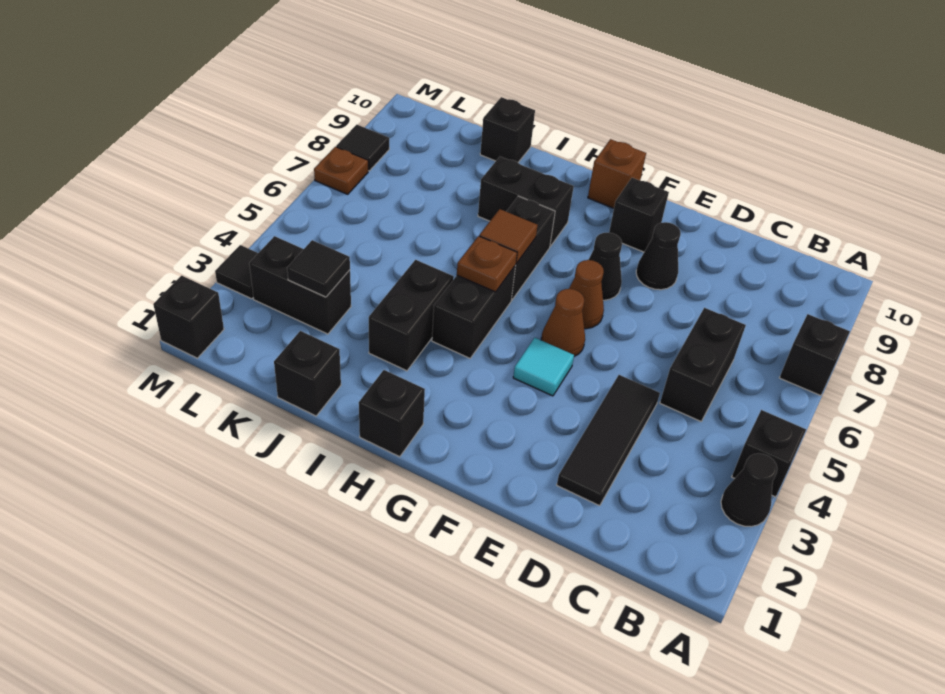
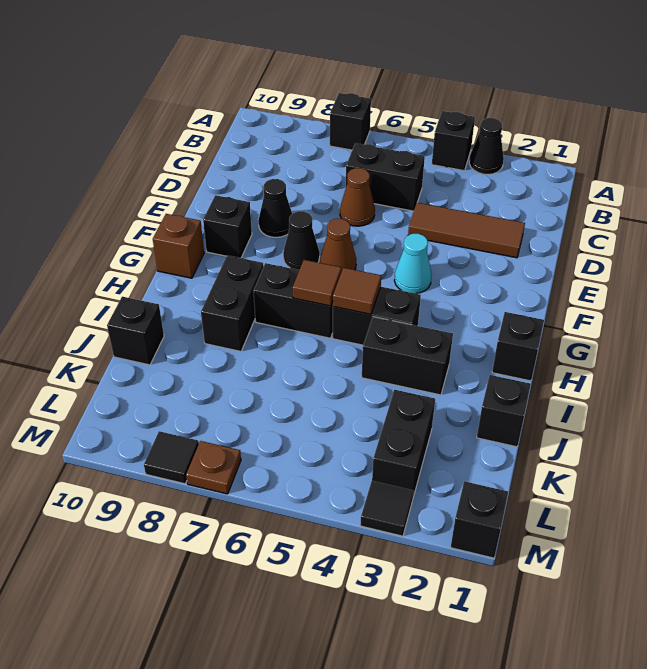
black tile D2:D4 level 1 -> brown tile D2:D4 level 1
cyan tile F4 level 1 -> cyan cone F4 level 1
brown cone F5 level 1 -> brown cone D6 level 1
brown plate H5 level 2 -> brown tile H5 level 2
black tile K3 level 2 -> none

